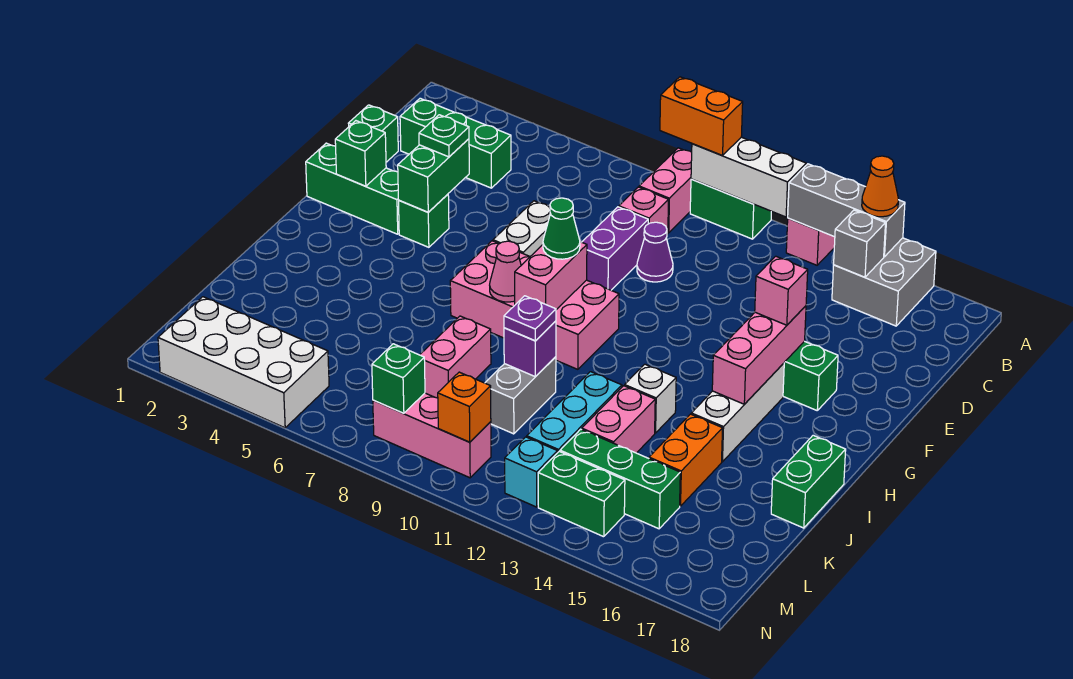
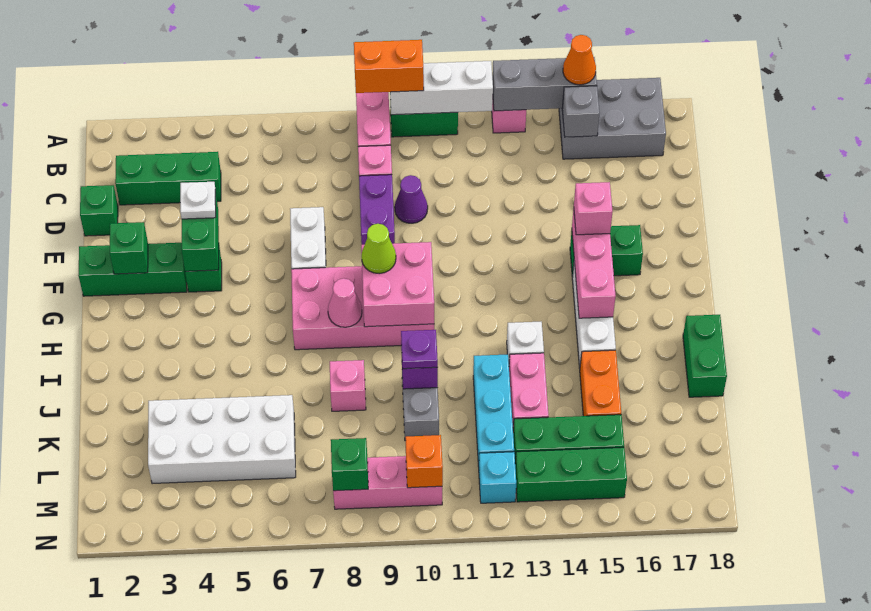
grey brick A15:B16 level 1 -> grey brick A15:B17 level 1
green plate E4 level 3 -> white plate E4 level 3
pink brick G9:H9 level 2 -> pink brick G9:H10 level 2
green cone G9 level 3 -> lime cone G9 level 3
pink brick J8:K8 level 1 -> pink brick J8 level 1
white brick M2:N5 level 1 -> white brick K3:L6 level 1
green brick M13:M14 level 1 -> green brick M13:M15 level 1

